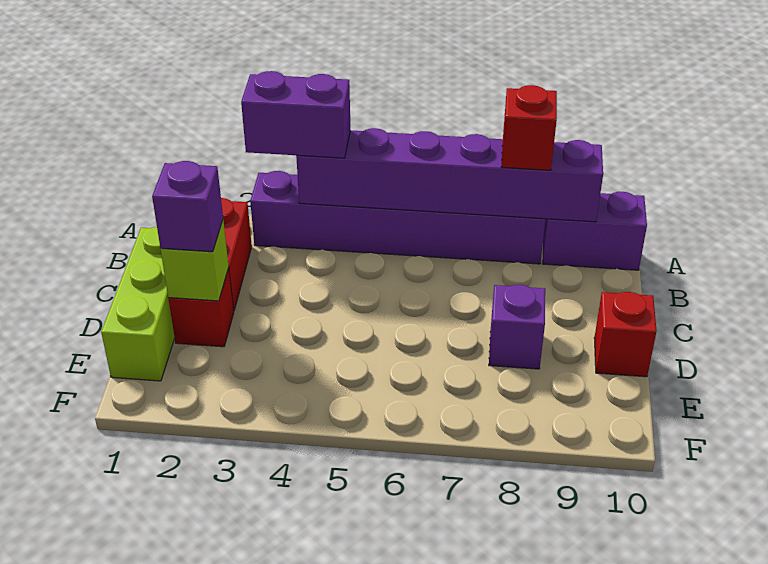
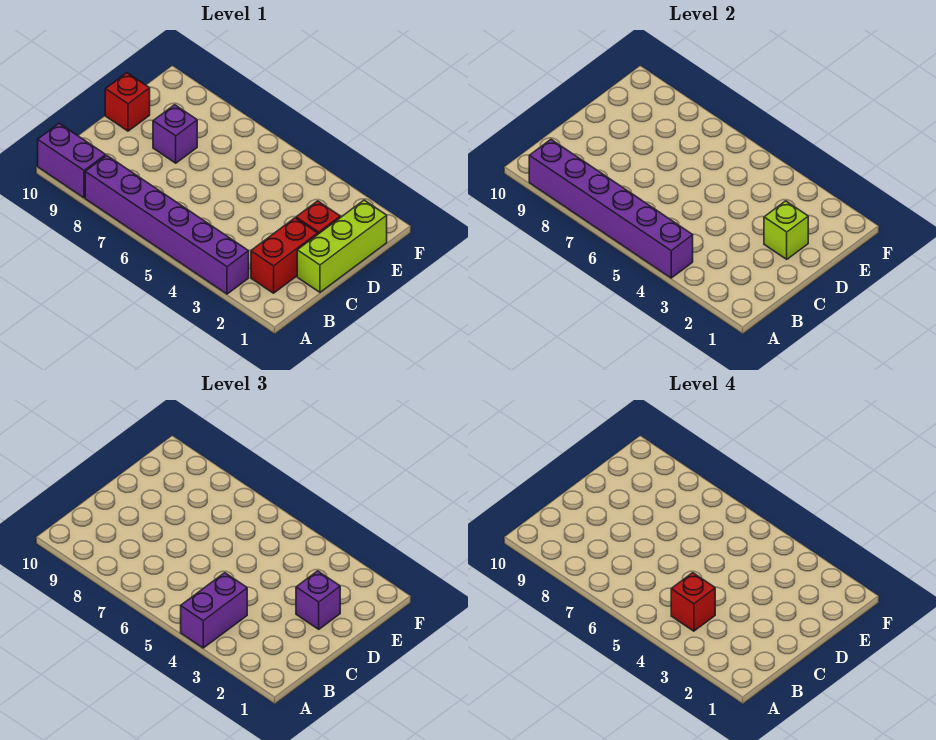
purple brick A3:A4 level 3 -> purple brick A4:B4 level 3
red brick A8 level 3 -> red brick B4 level 4

